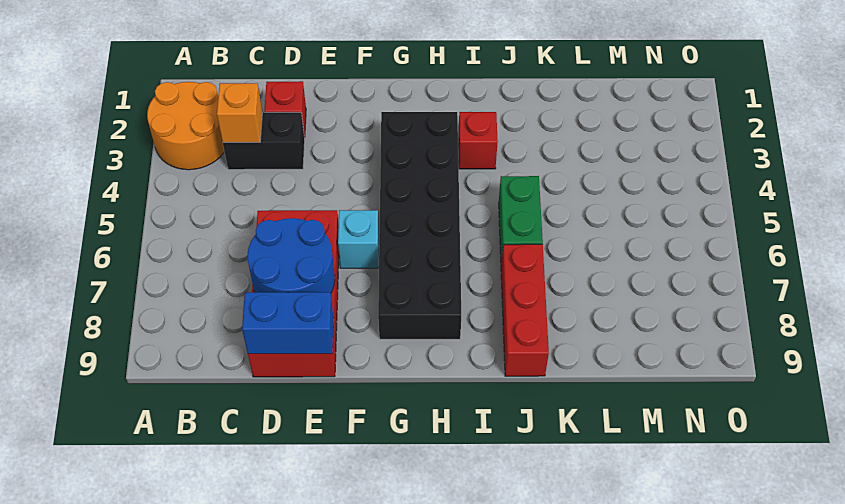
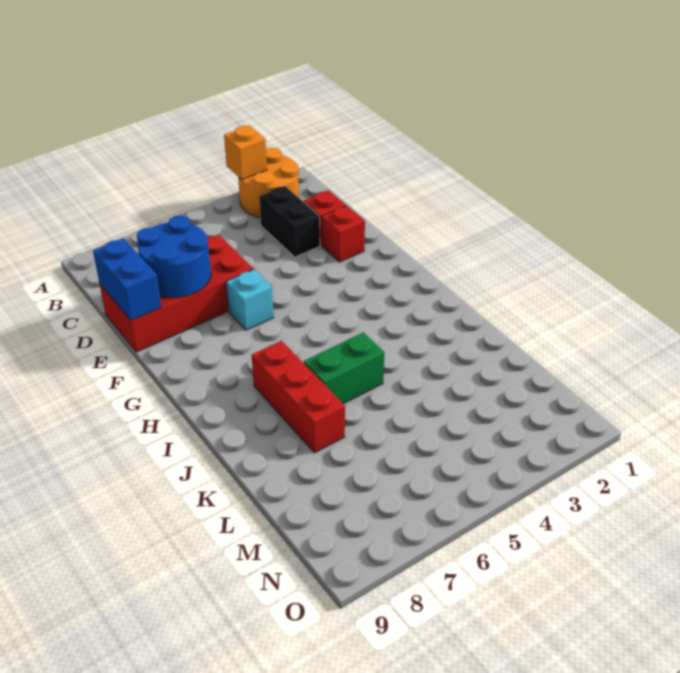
orange brick C3 level 2 -> orange brick A3 level 2
black brick G3:H8 level 1 -> none
red brick I3 level 1 -> red brick E2 level 1
red brick J7:J9 level 1 -> red brick I7:K7 level 1

